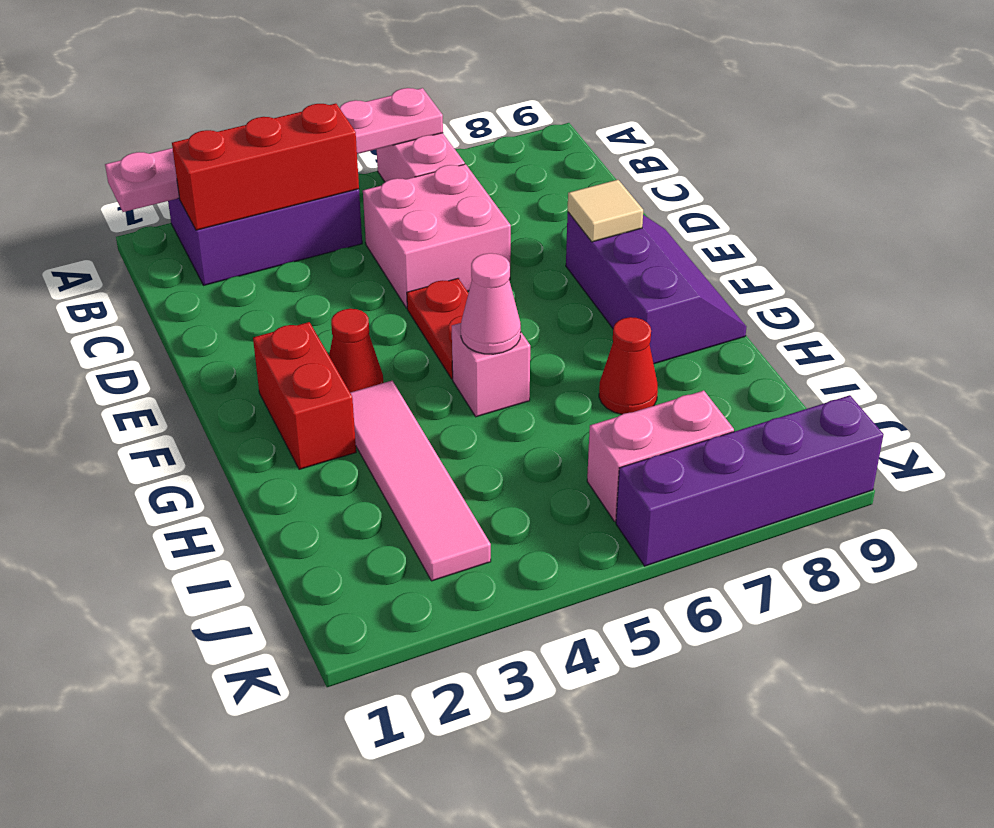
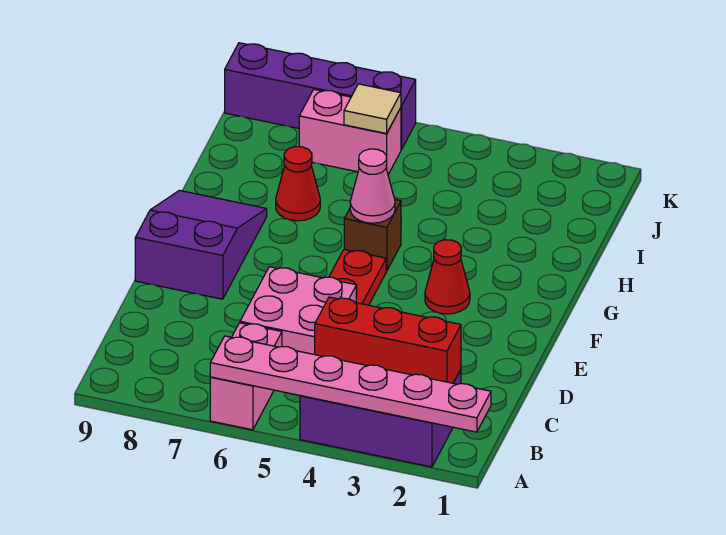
purple slope E8:G9 level 1 top 8 -> purple slope E8:G9 level 1 top E
tan tile E8 level 2 -> tan tile J6 level 2
red brick F2:G2 level 1 -> none
pink tile G3:J3 level 1 -> none
pink brick G5 level 1 -> brown brick G5 level 1

